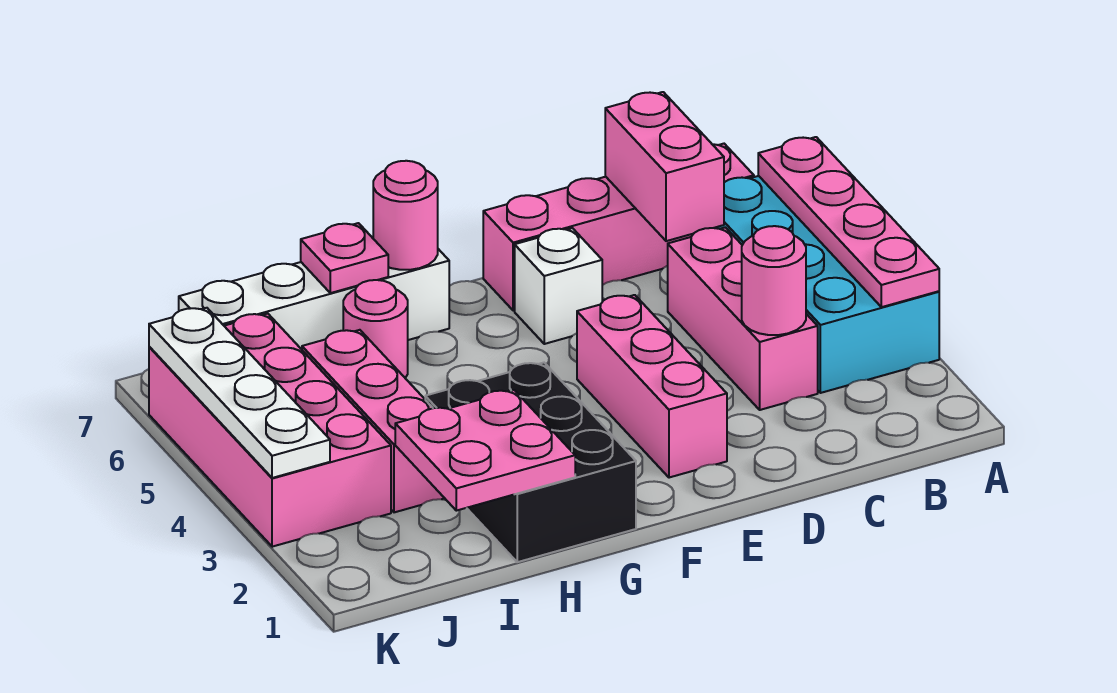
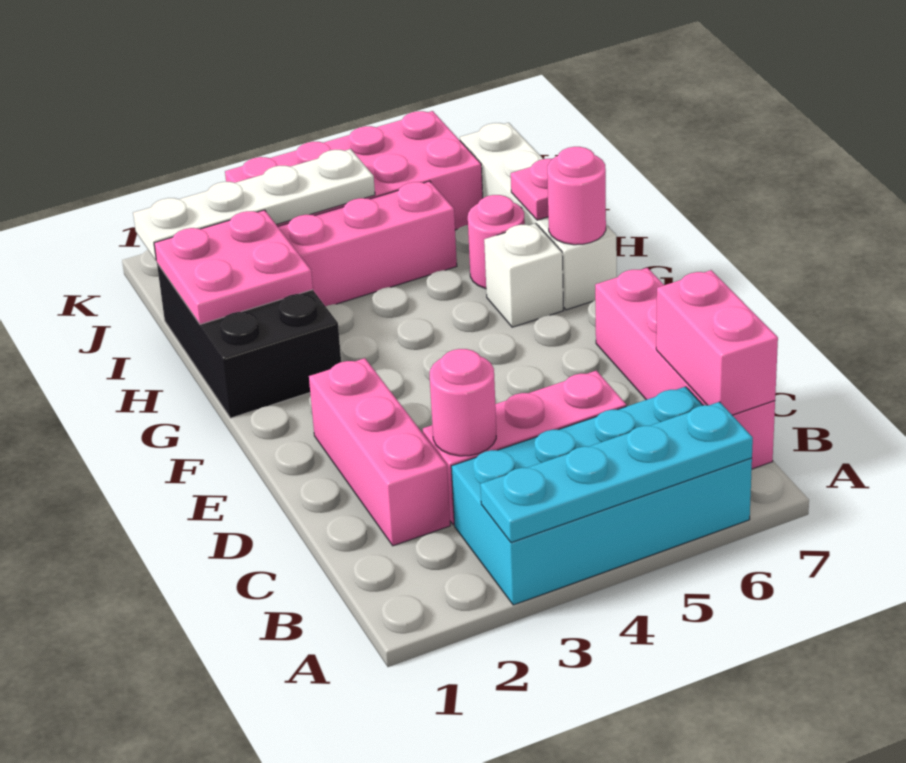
pink plate A3:A6 level 2 -> cyan plate A3:A6 level 2
pink brick C6:C7 level 2 -> pink brick B7:C7 level 2
pink brick E2:E4 level 1 -> pink brick C2:E2 level 1
white brick E6 level 1 -> white brick G6 level 1
black brick G1:H3 level 1 -> black brick G1:I2 level 1
white plate K3:K6 level 2 -> white plate J1:J4 level 2

